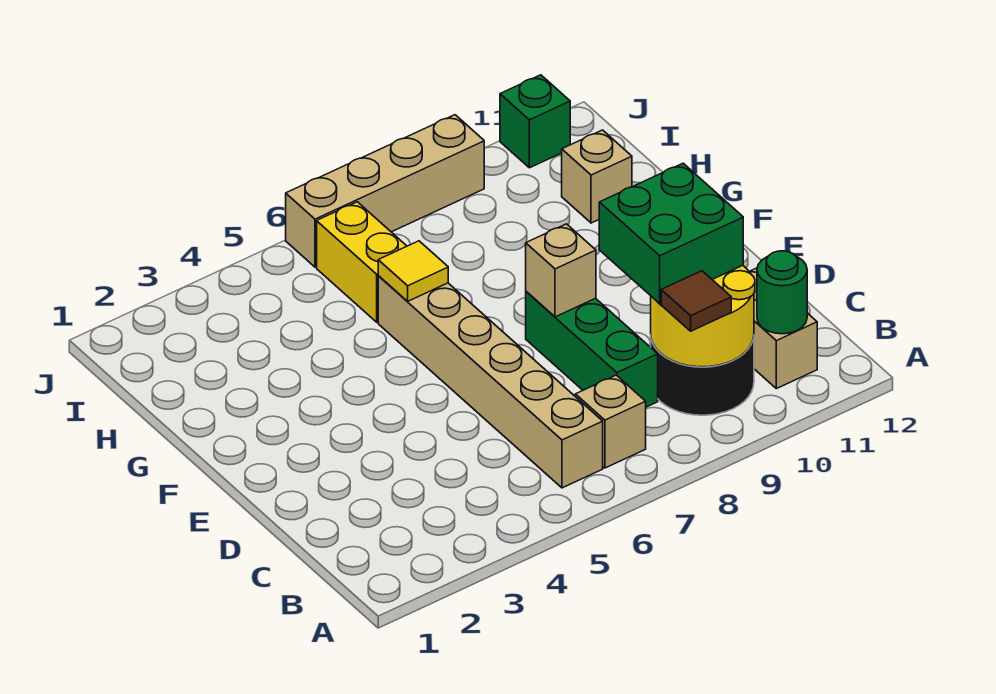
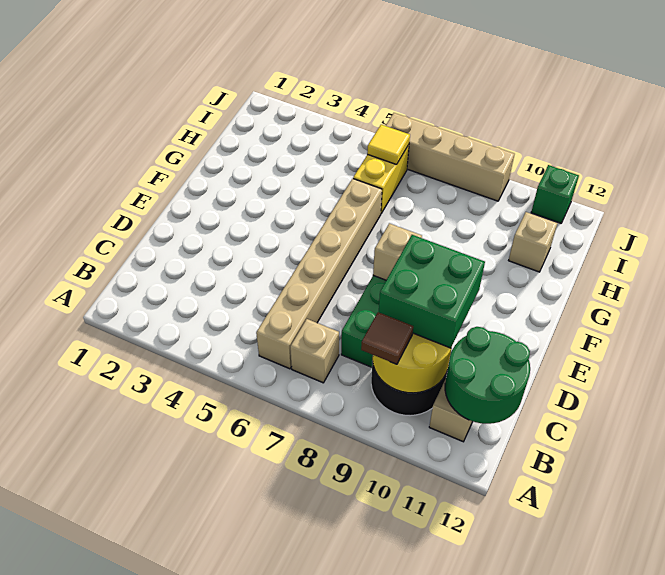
green round brick B11 level 2 -> green round brick B11:C12 level 2
yellow tile G6 level 2 -> yellow tile I6 level 2

